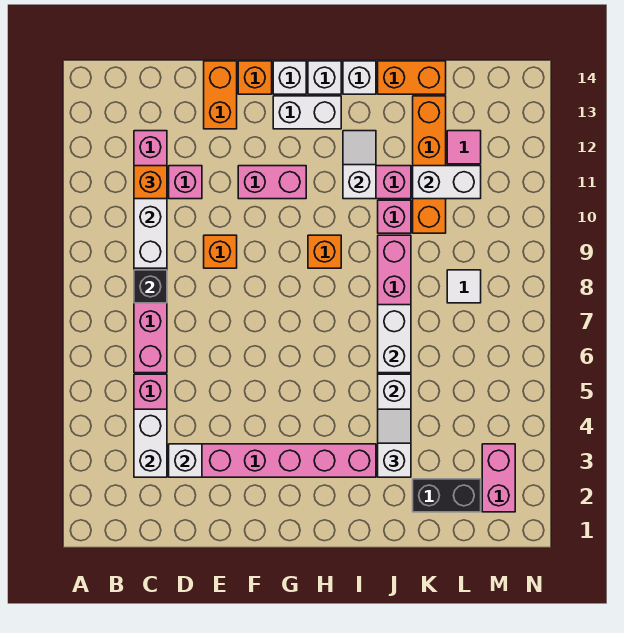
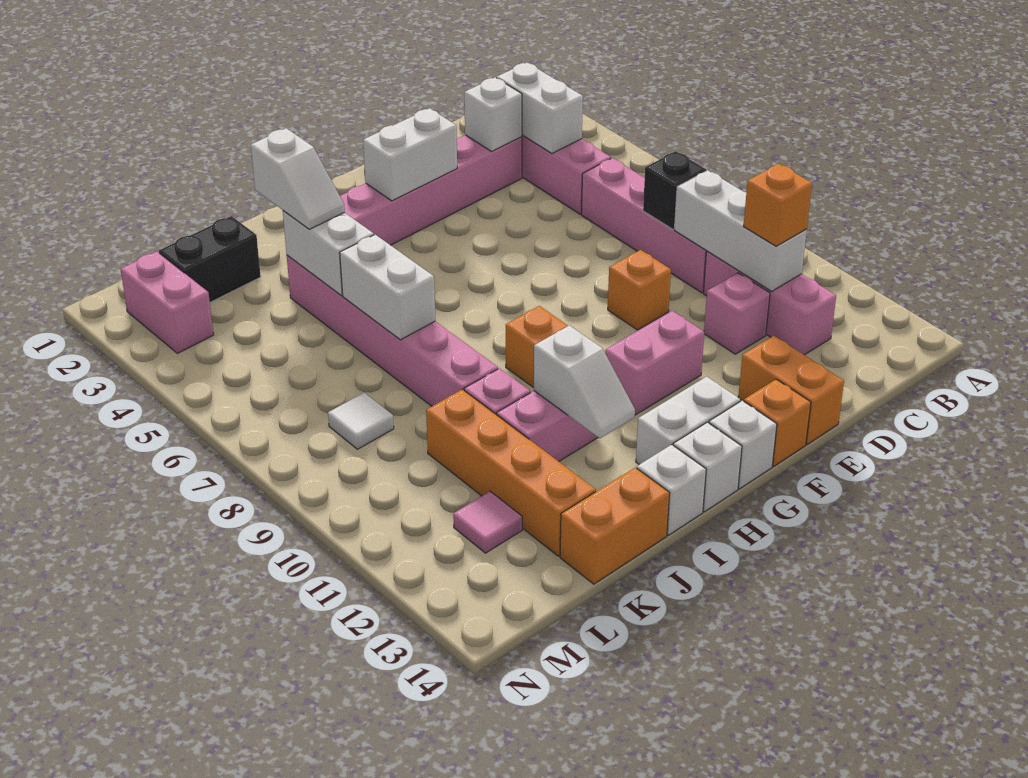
white brick K11:L11 level 2 -> white brick F3:G3 level 2

